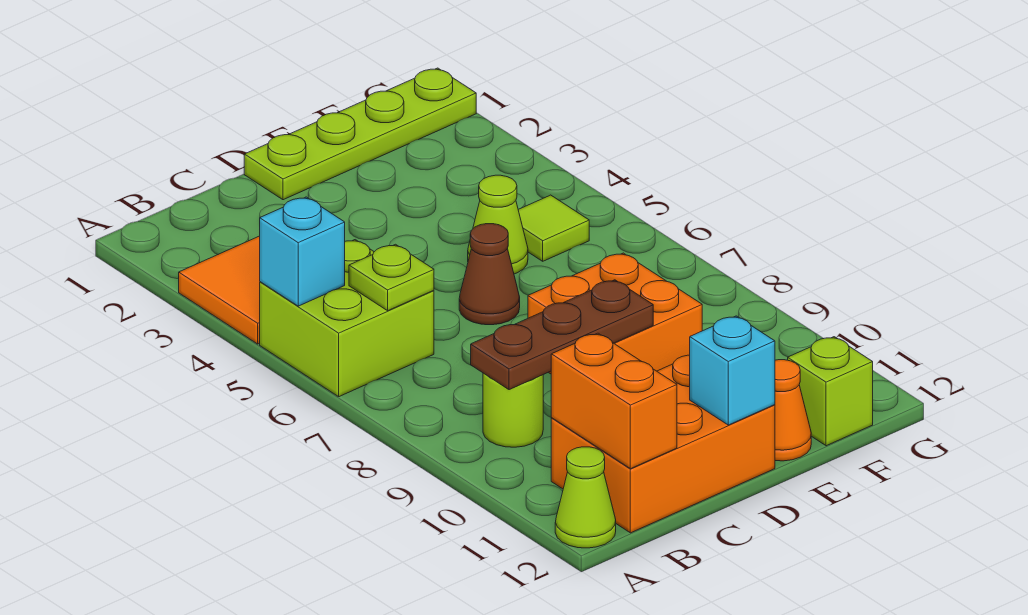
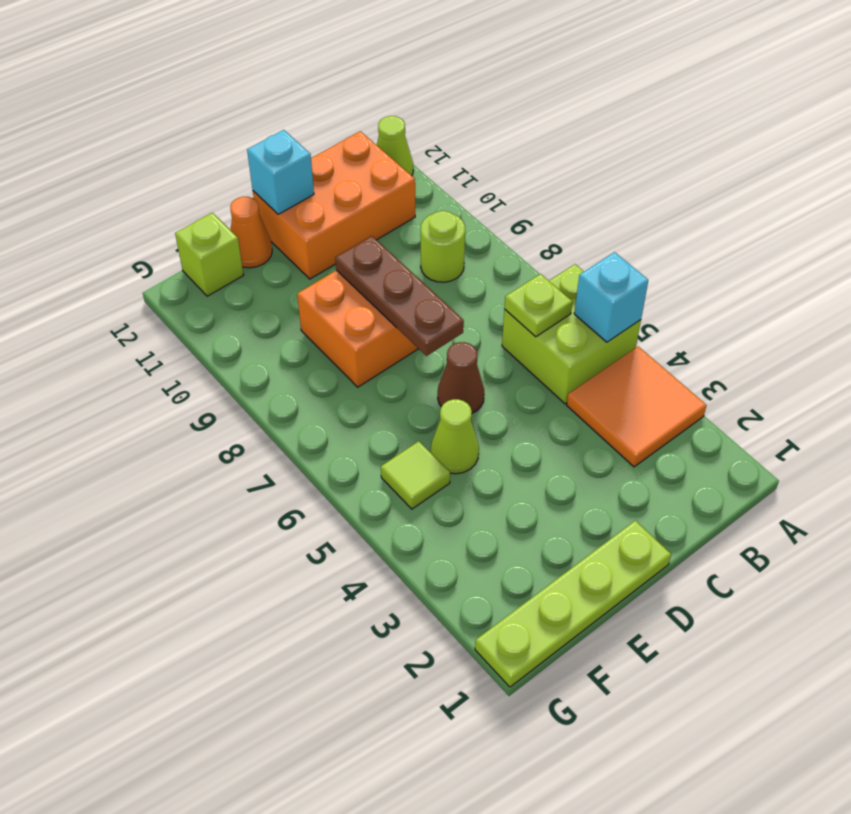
brown plate B9:D9 level 2 -> brown plate D7:D9 level 2
orange brick B11:B12 level 2 -> none

